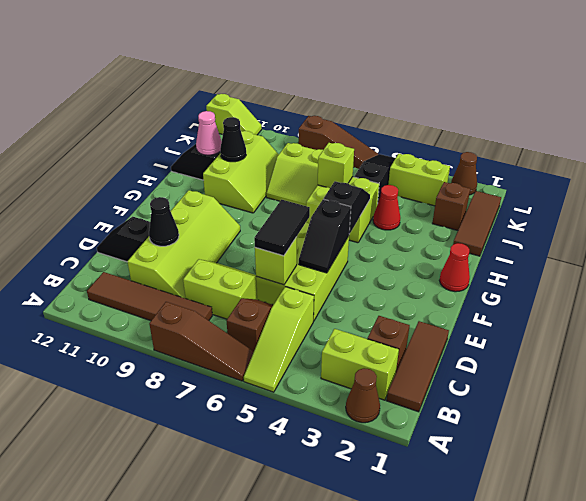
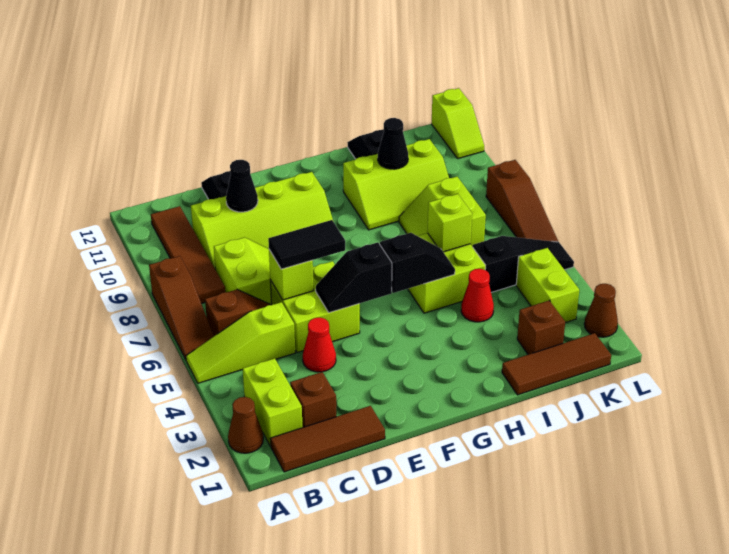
lime brick D5:F6 level 1 -> lime brick D5:E6 level 1
red cone G1 level 1 -> red cone D4 level 1
pink cone I11 level 2 -> none

